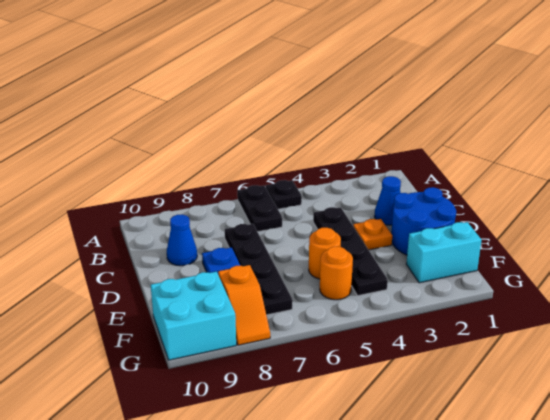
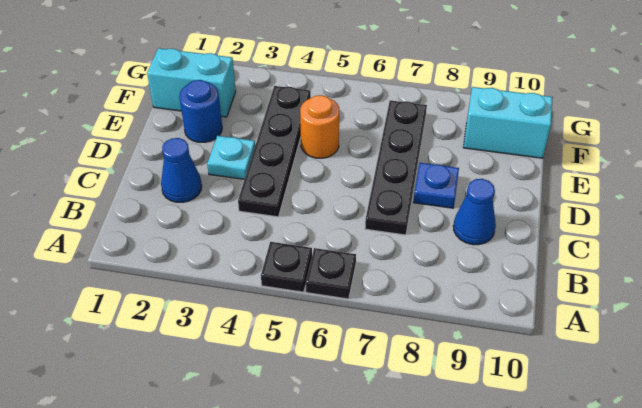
black plate A6:B6 level 1 -> black plate A6 level 1
blue round brick D1:E2 level 1 -> blue round brick E2 level 1
orange plate D3 level 1 -> cyan plate D3 level 1
orange round brick F5 level 1 -> none
orange slope F8:G8 level 1 top F -> none
cyan brick F9:G10 level 1 -> cyan brick F9:F10 level 1

